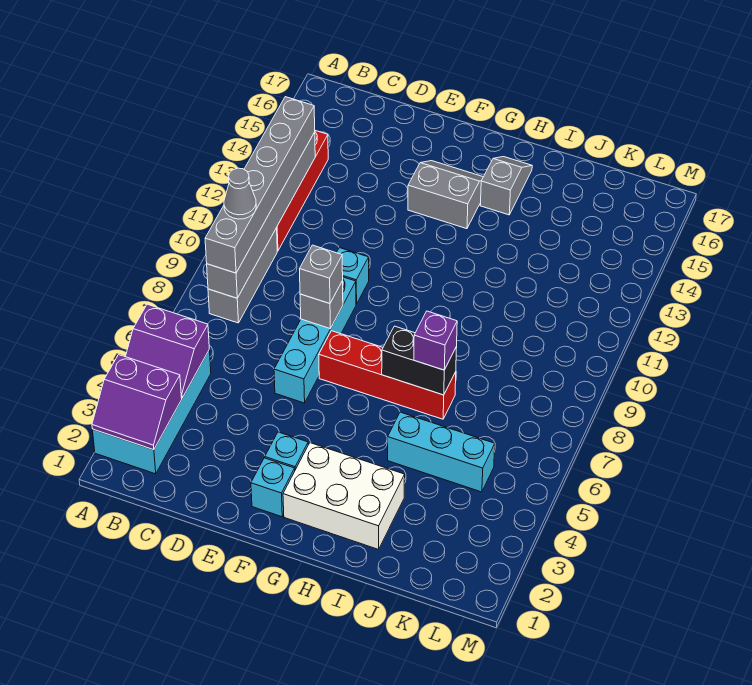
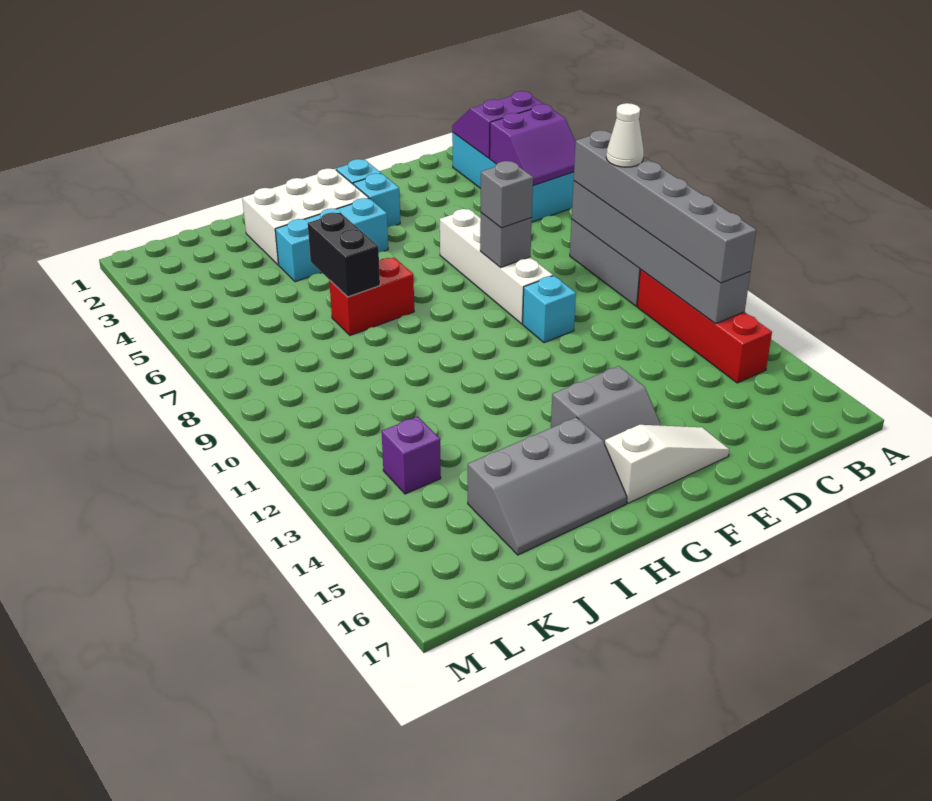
purple slope A4:B5 level 2 top 5 -> purple slope A4:B5 level 2 top 4
grey cone B9 level 4 -> white cone B9 level 4
cyan brick E6:E9 level 1 -> white brick E6:E9 level 1
none -> white slope E16:G16 level 1 top G
red brick F7:I7 level 1 -> red brick H7:I7 level 1
black brick H7:I7 level 2 -> black brick I6:I7 level 2
grey slope H15:H16 level 1 top 15 -> grey slope H15:J16 level 1 top 15
cyan brick I5:K5 level 1 -> cyan brick G4:I4 level 1
purple brick I7 level 3 -> purple brick K13 level 1

